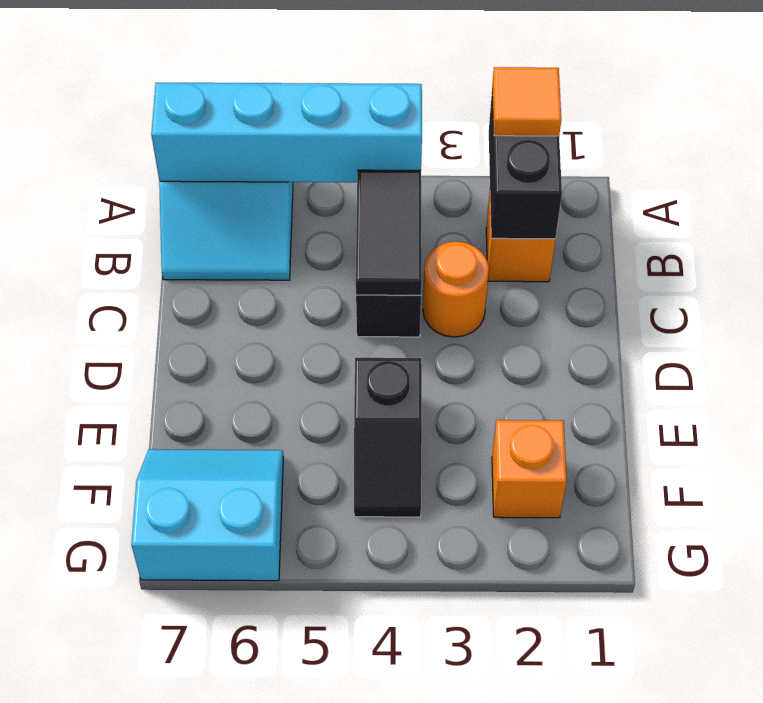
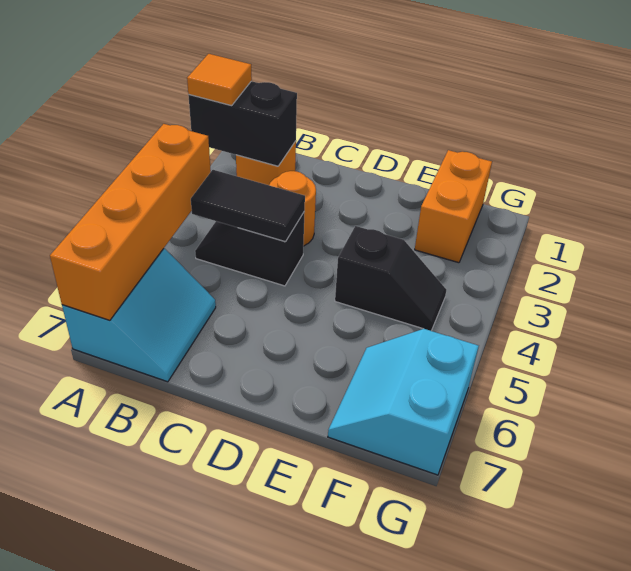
cyan brick A4:A7 level 2 -> orange brick A4:A7 level 2
orange brick F2 level 1 -> orange brick F1:F2 level 1

